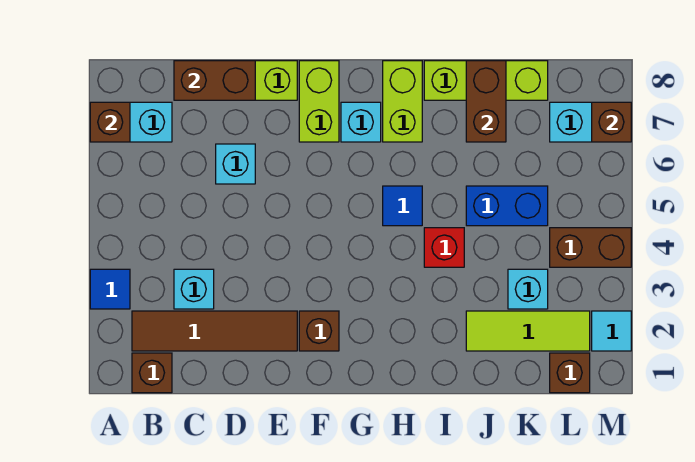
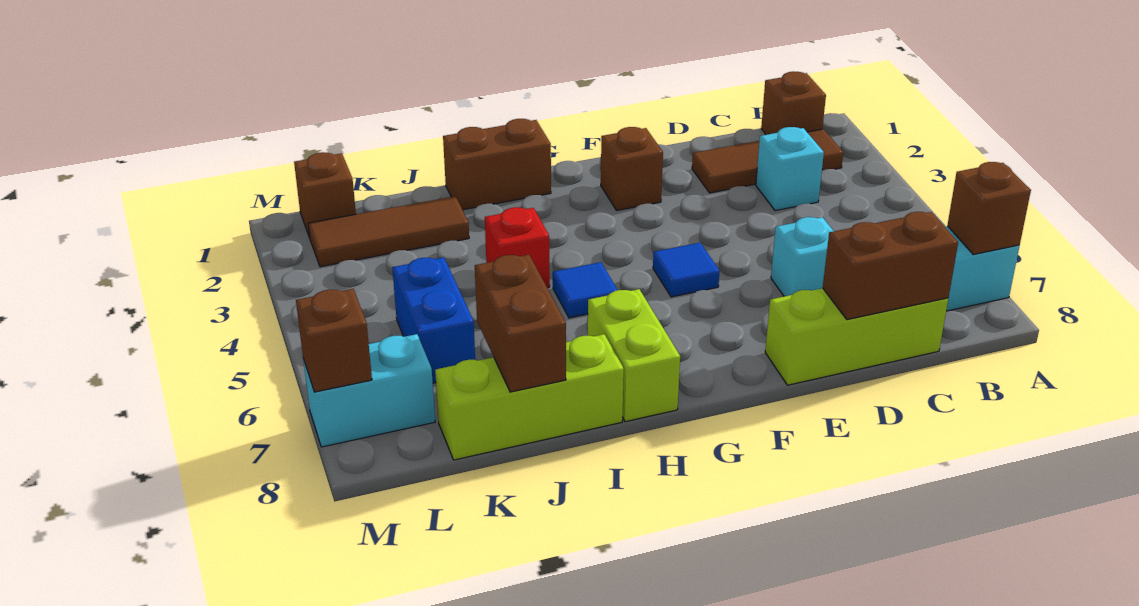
blue tile A3 level 1 -> blue tile F5 level 1
brown tile B2:E2 level 1 -> brown tile B2:D2 level 1
lime brick F7:F8 level 1 -> none
cyan brick G7 level 1 -> none
lime tile J2:L2 level 1 -> brown tile J2:L2 level 1
blue brick J5:K5 level 1 -> blue brick K5:K6 level 1
cyan brick K3 level 1 -> none
brown brick L4:M4 level 1 -> brown brick H1:I1 level 1
cyan tile M2 level 1 -> none

